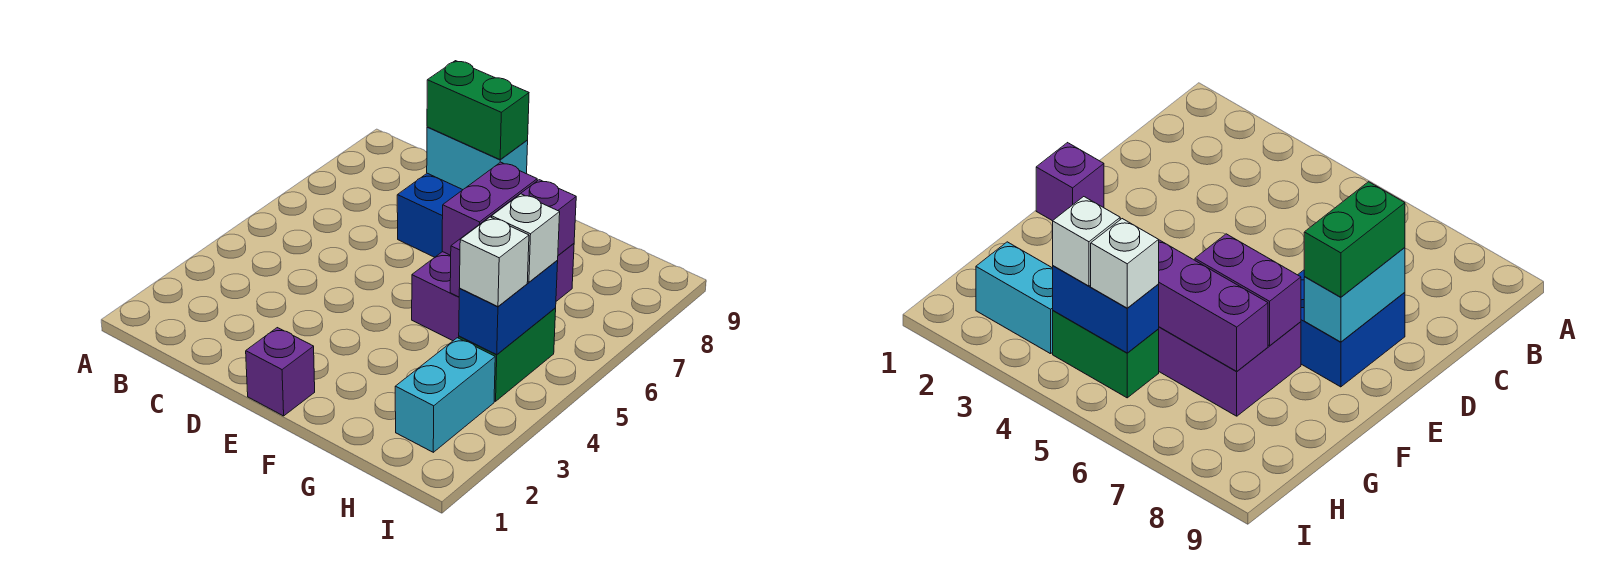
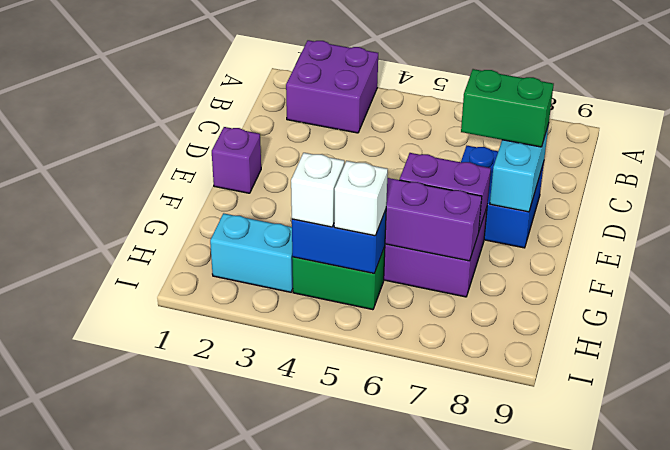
none -> purple brick A2:B3 level 1
green brick D8:E8 level 3 -> green brick D7:D8 level 3

